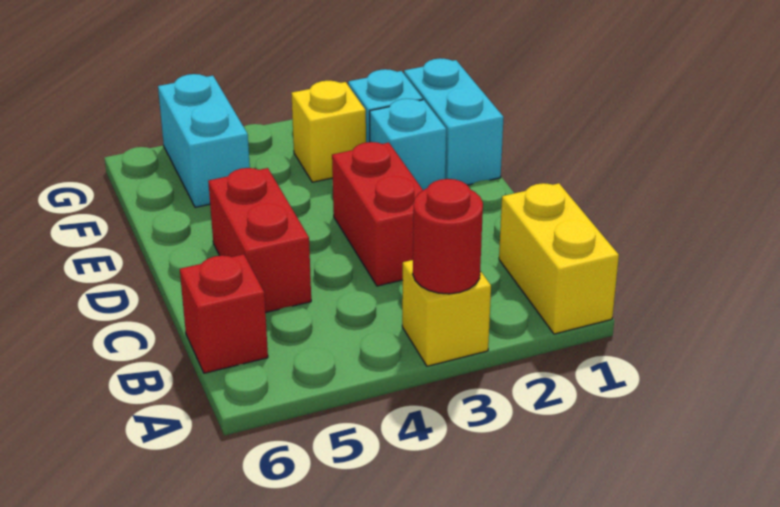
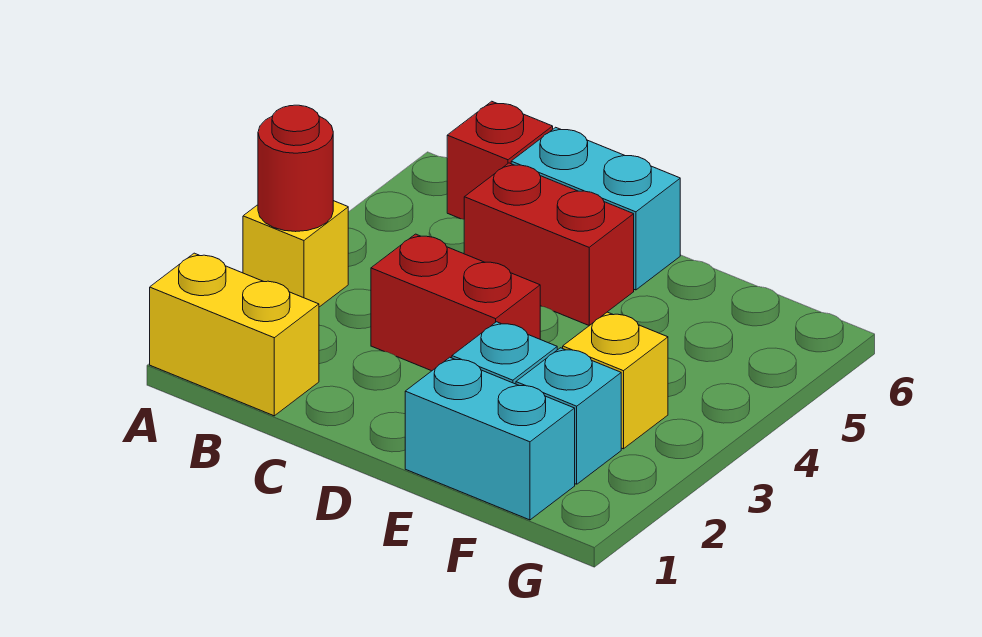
cyan brick F5:G5 level 1 -> cyan brick C6:D6 level 1

